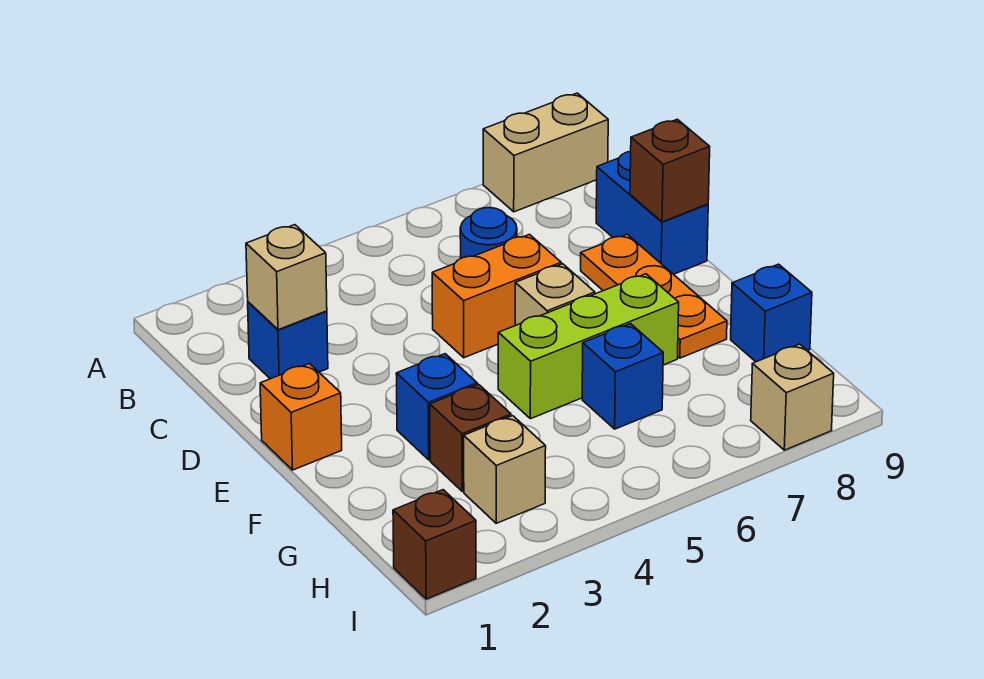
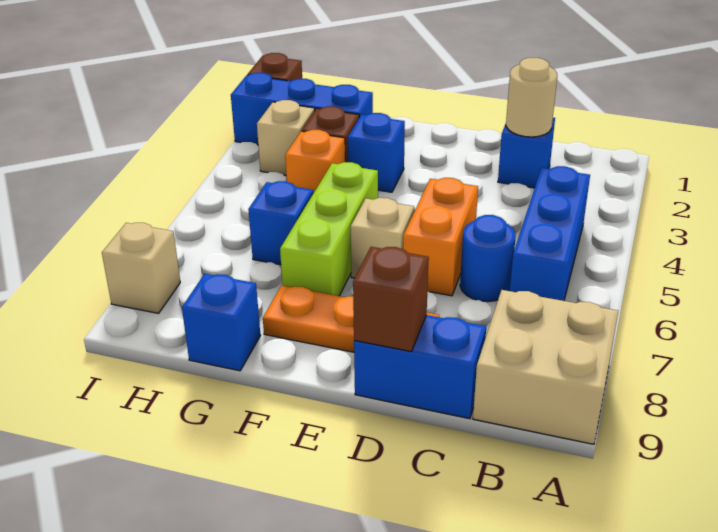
tan brick A8:A9 level 1 -> tan brick A8:B9 level 1
none -> blue brick B4:B6 level 1
tan brick C2 level 2 -> tan round brick C2 level 2
orange brick E1 level 1 -> orange brick G4 level 1
none -> blue brick G2:I2 level 1

